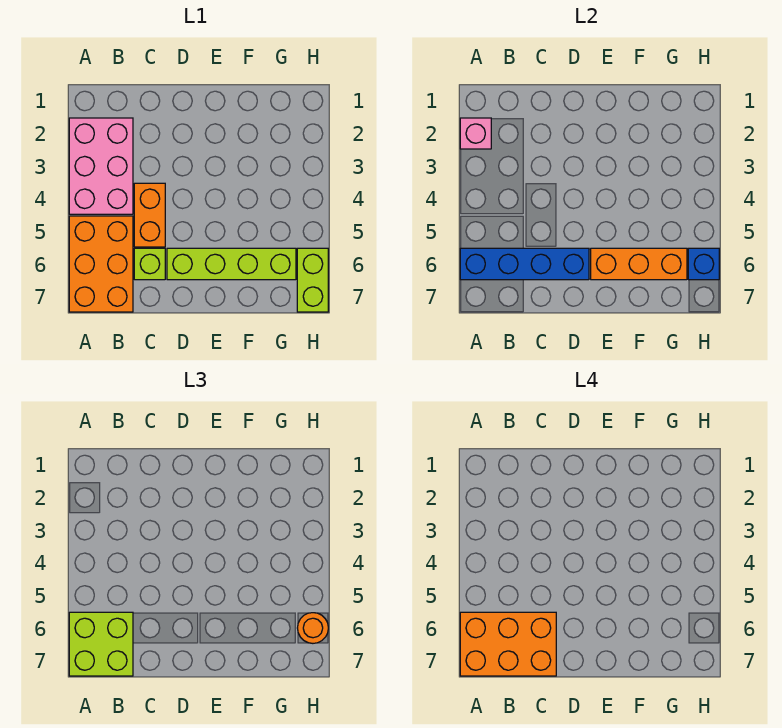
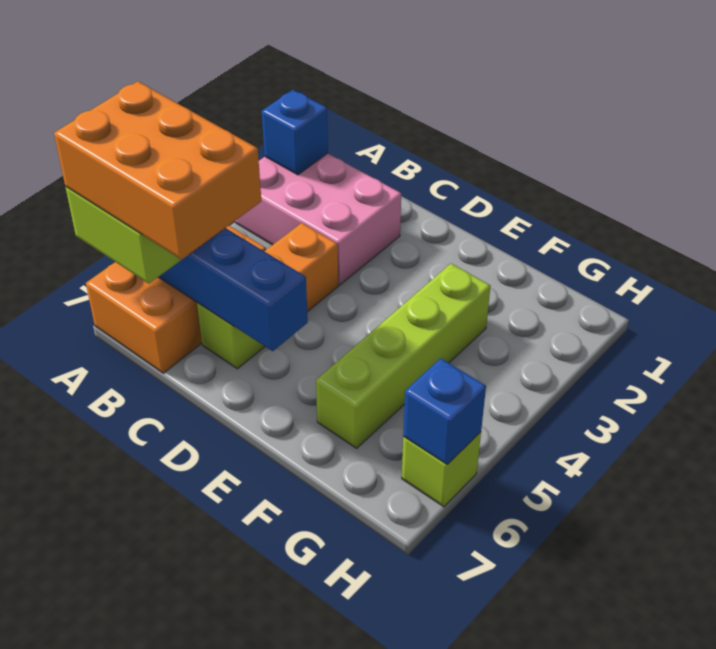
pink brick A2:B4 level 1 -> pink brick A2:C3 level 1
pink brick A2 level 2 -> blue brick A2 level 2
lime brick D6:G6 level 1 -> lime brick F3:F6 level 1
orange brick E6:G6 level 2 -> none
lime brick H6:H7 level 1 -> lime brick H6 level 1
orange round brick H6 level 3 -> none

